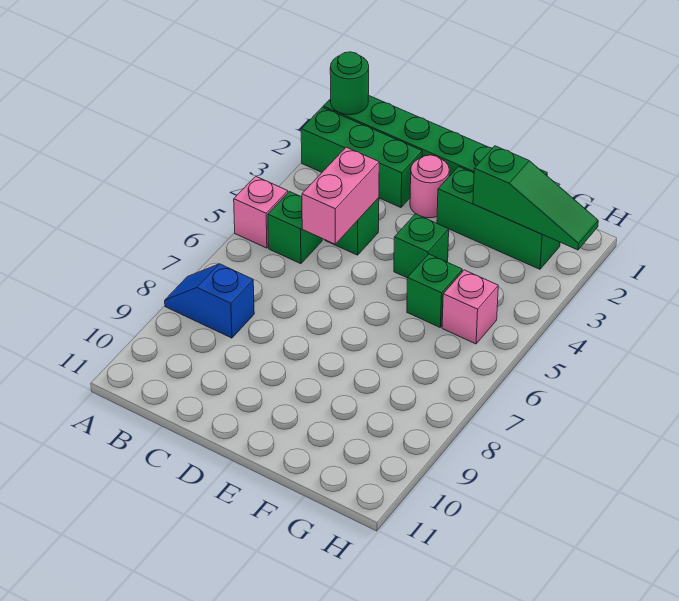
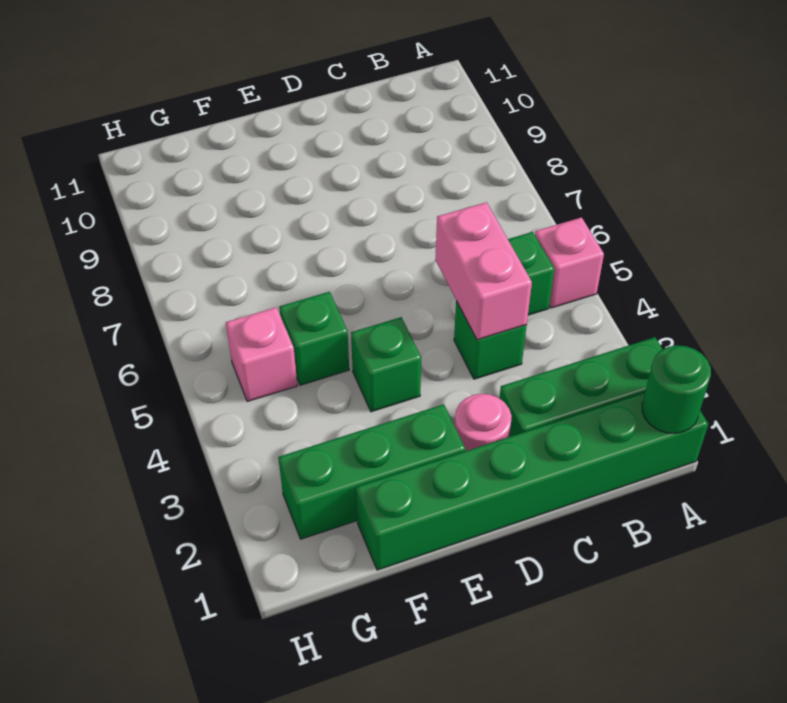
blue slope A8:B8 level 1 top B -> none
green slope F2:H2 level 2 top F -> none

